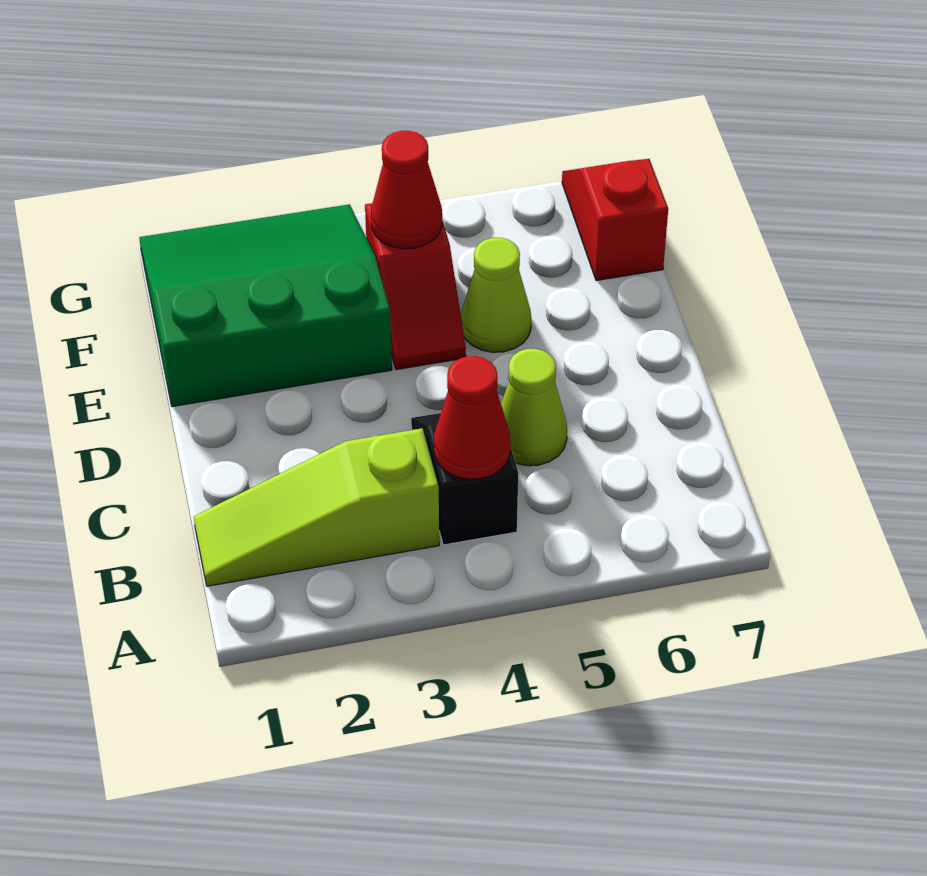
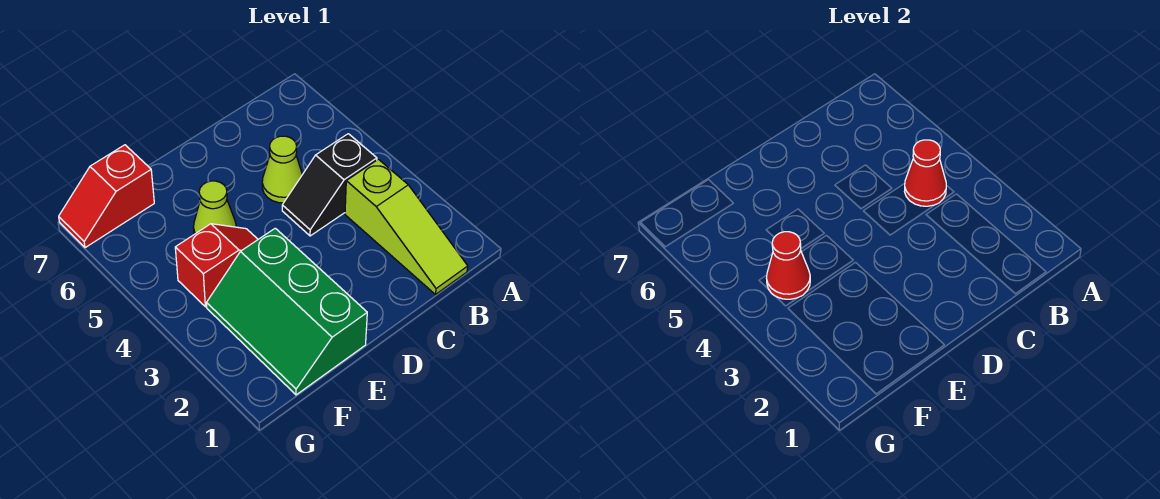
green slope E1:G3 level 1 top E -> green slope E1:F3 level 1 top E

